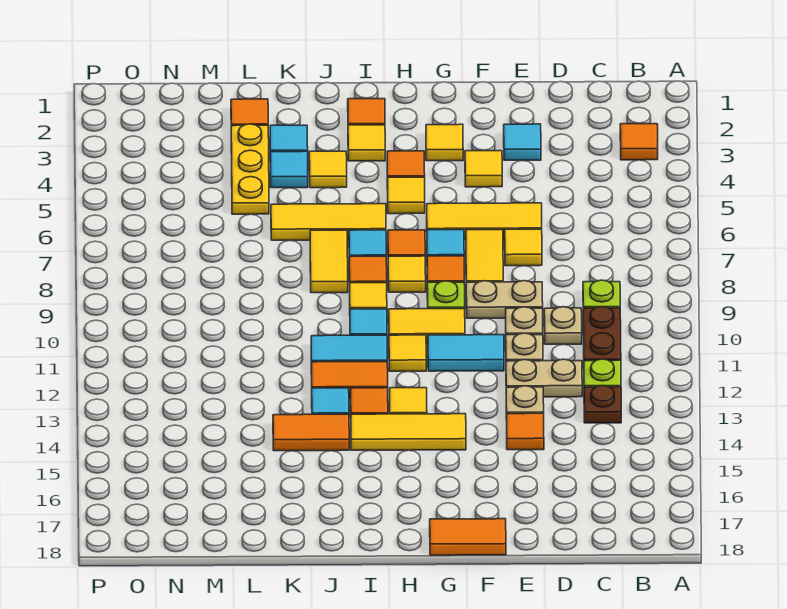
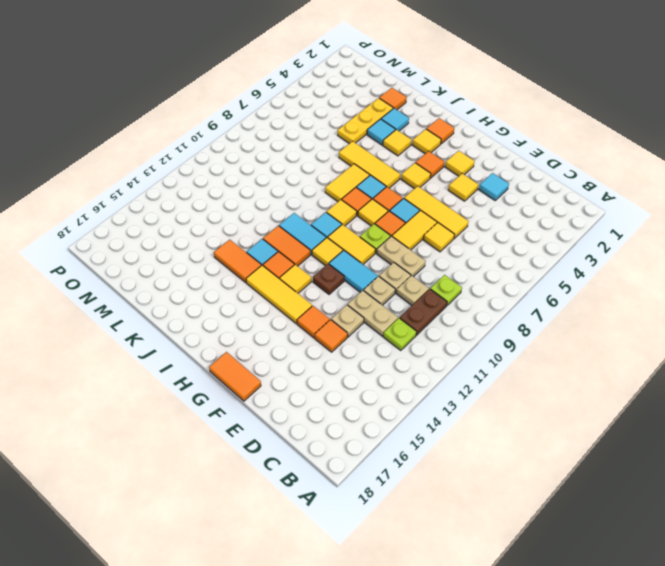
orange tile B3 level 1 -> orange tile F14 level 1
brown plate C13 level 1 -> brown plate G12 level 1

